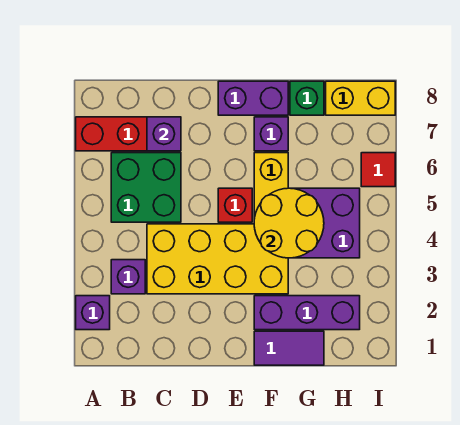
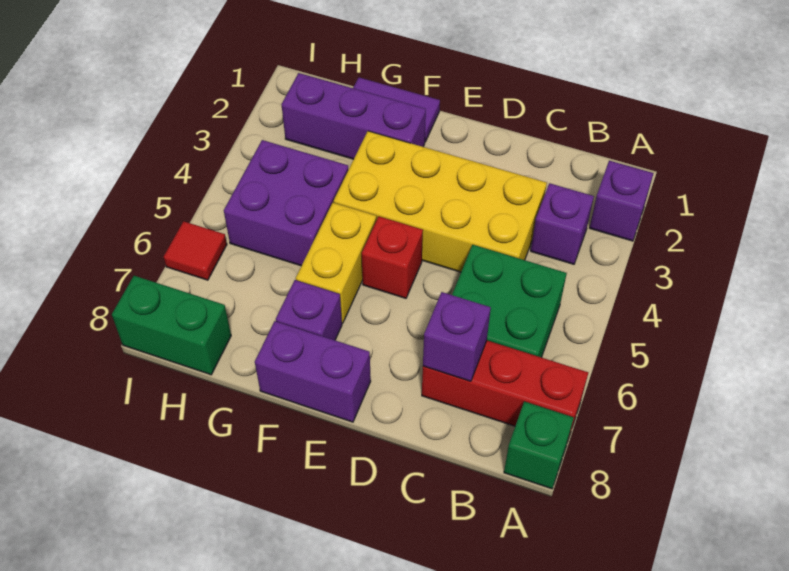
yellow round brick F4:G5 level 2 -> none
green brick G8 level 1 -> green brick A8 level 1
yellow brick H8:I8 level 1 -> green brick H8:I8 level 1

